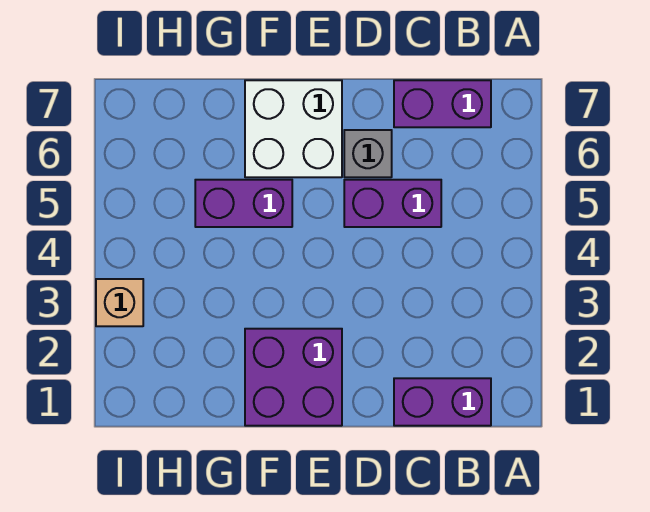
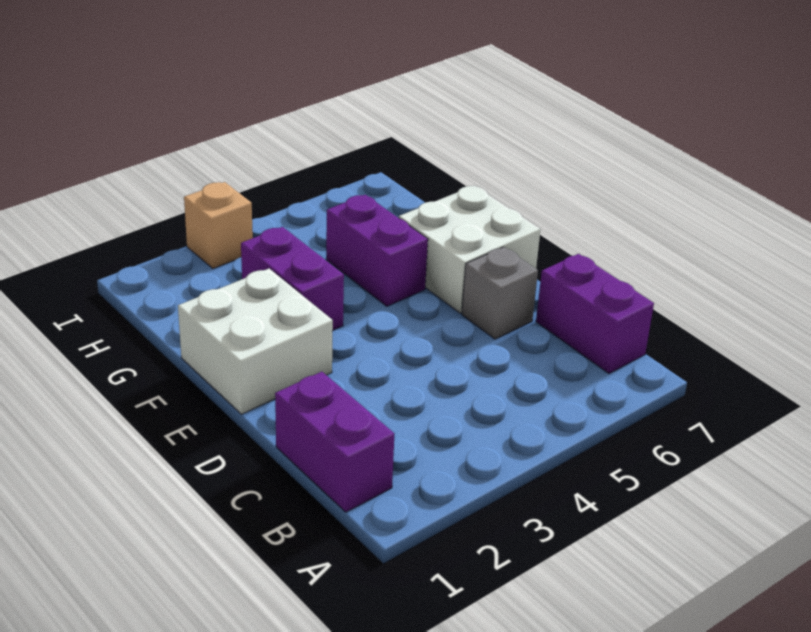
purple brick C5:D5 level 1 -> purple brick F3:G3 level 1
purple brick E1:F2 level 1 -> white brick E1:F2 level 1

